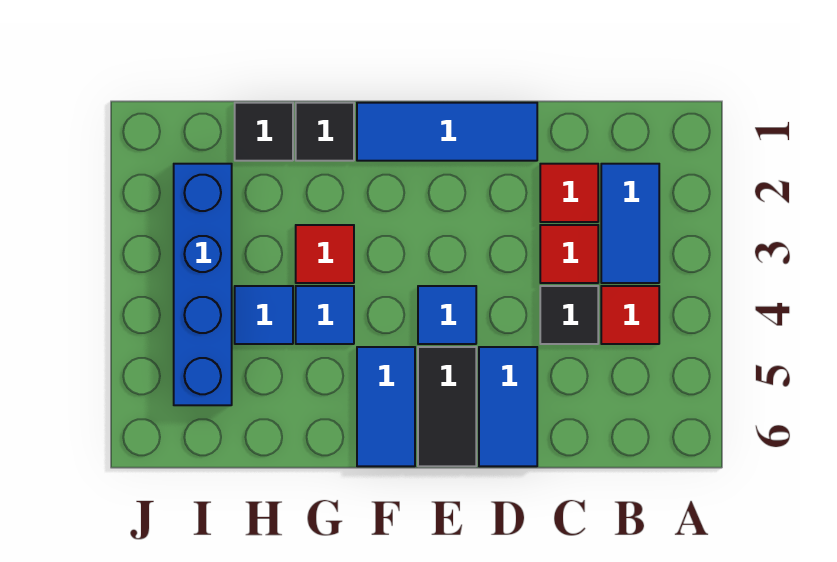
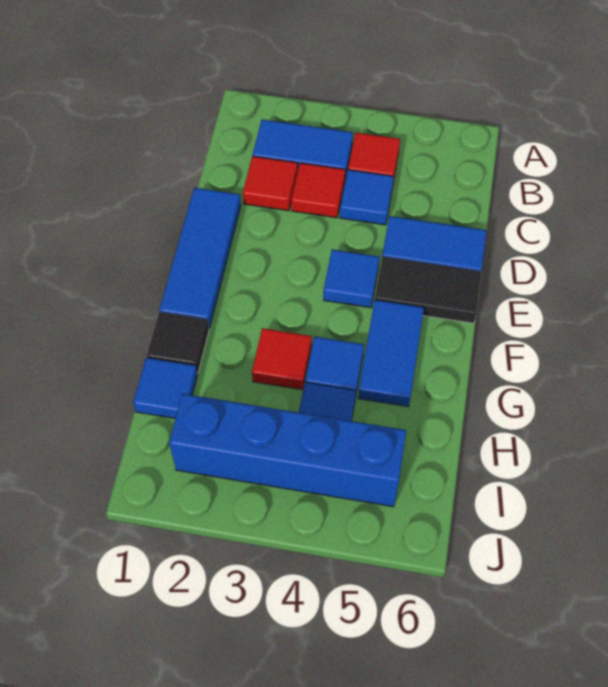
black tile C4 level 1 -> blue tile C4 level 1
blue tile F5:F6 level 1 -> blue tile F5:G5 level 1
black tile H1 level 1 -> blue tile H1 level 1

